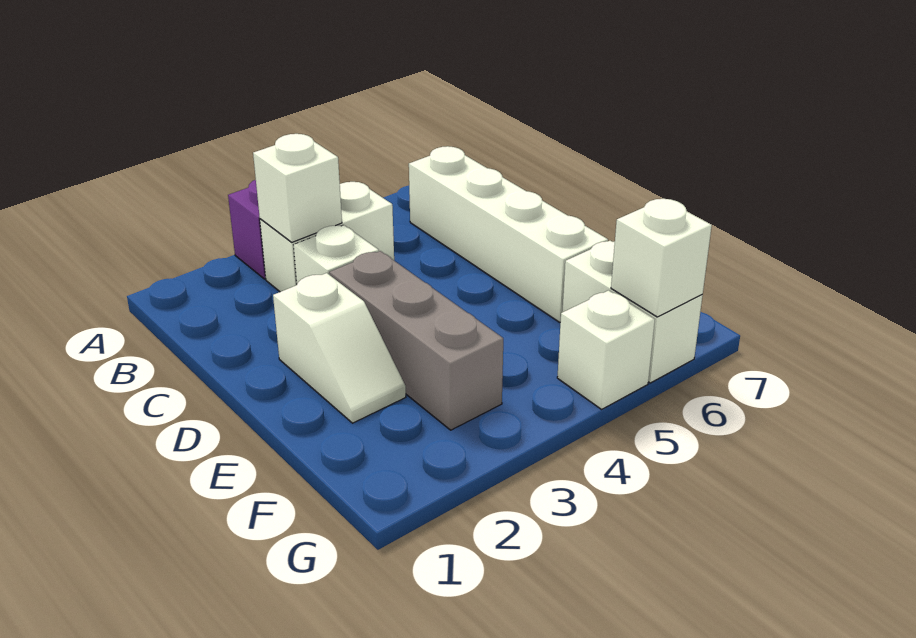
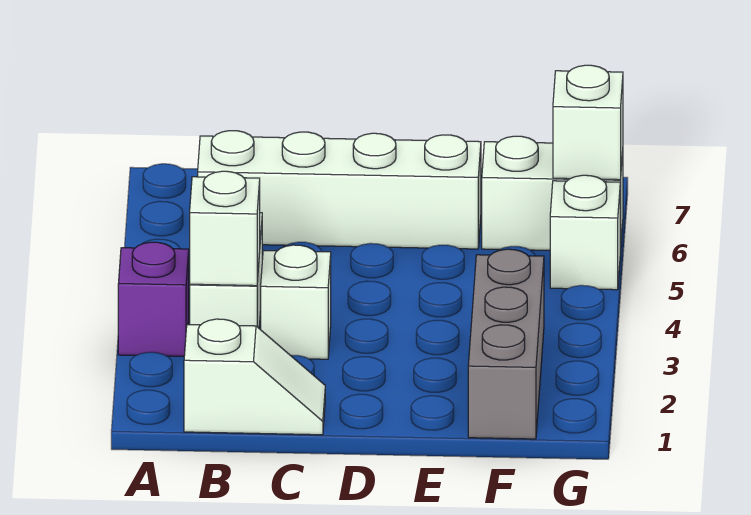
white slope D2:E2 level 1 top D -> white slope B1:C1 level 1 top B
grey brick D3:F3 level 1 -> grey brick F1:F3 level 1

